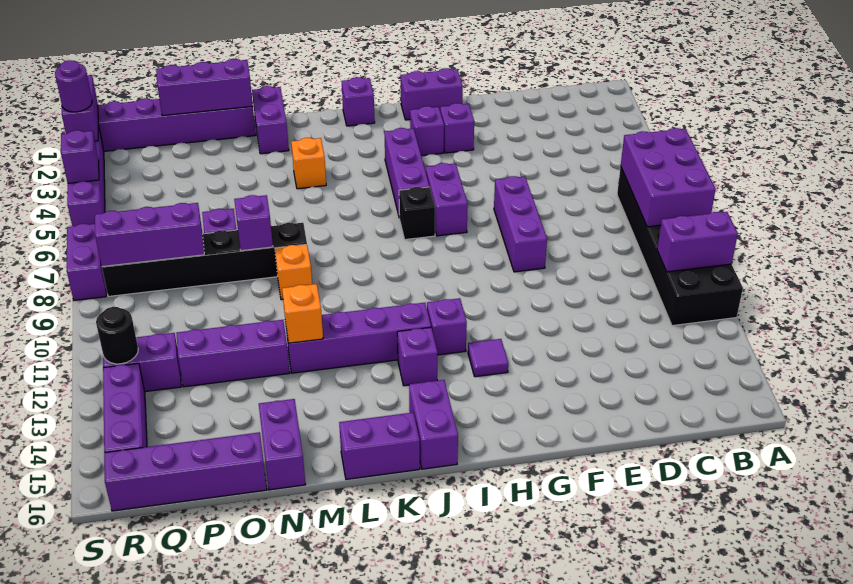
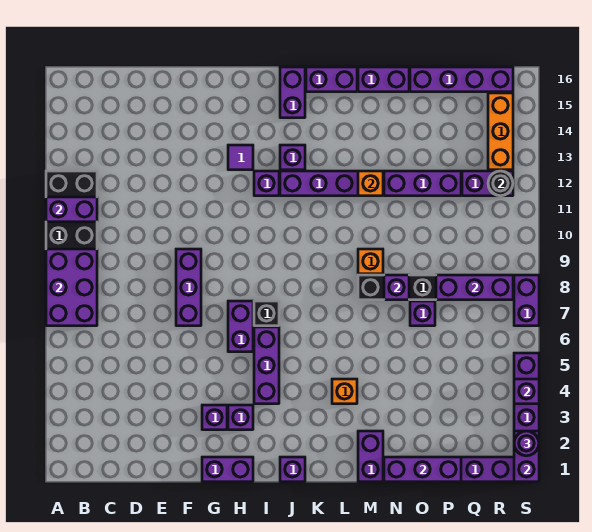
purple brick N15:N16 level 1 -> purple brick M16:N16 level 1
purple brick R13:R15 level 1 -> orange brick R13:R15 level 1

